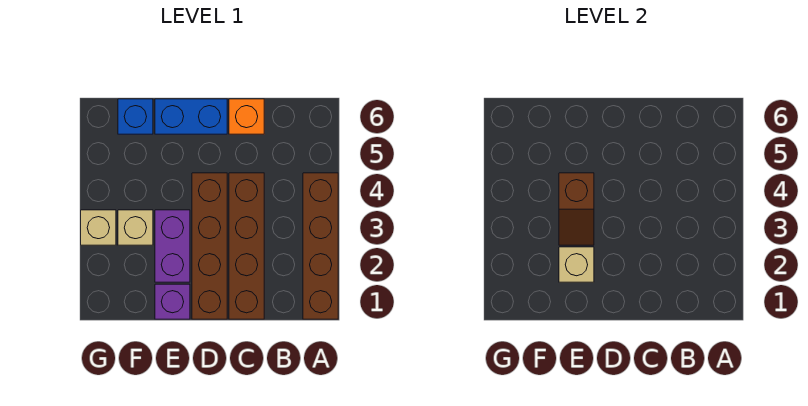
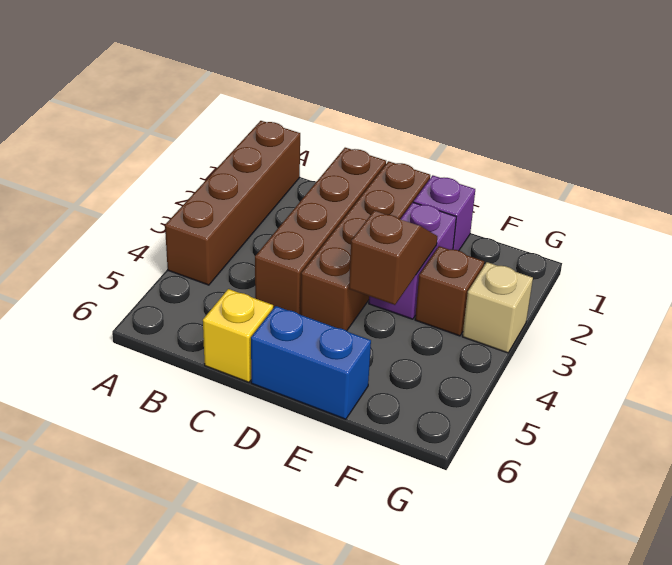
orange brick C6 level 1 -> yellow brick C6 level 1
tan brick E2 level 2 -> none
tan brick F3 level 1 -> brown brick F3 level 1
blue brick F6 level 1 -> none

